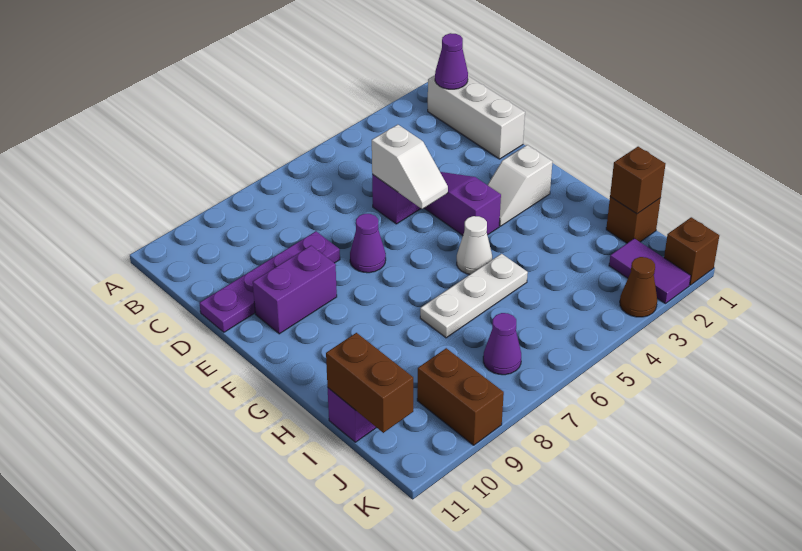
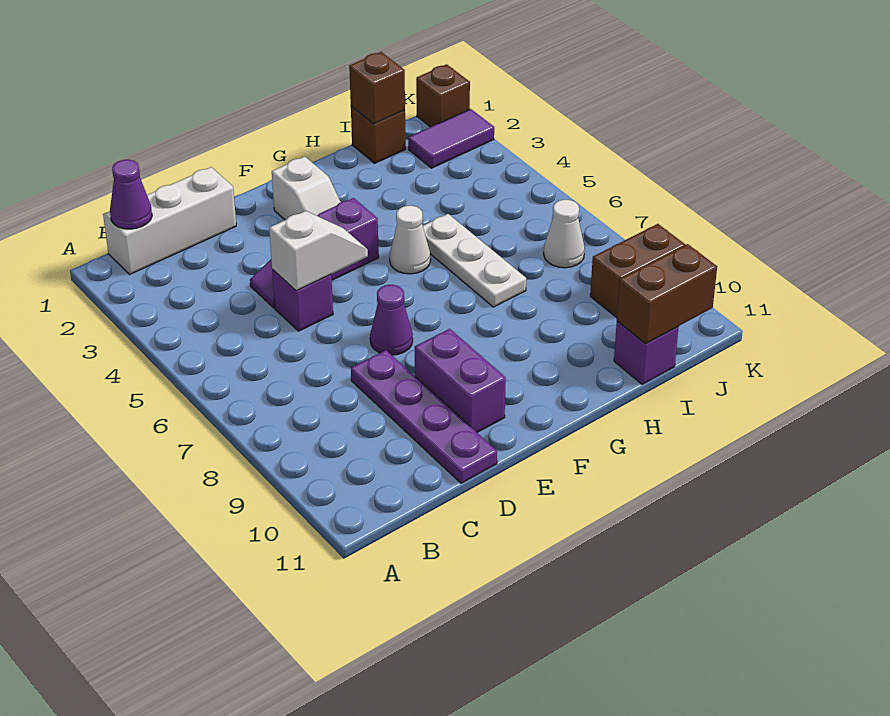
purple cone J7 level 1 -> white cone J7 level 1
brown cone K3 level 1 -> none

